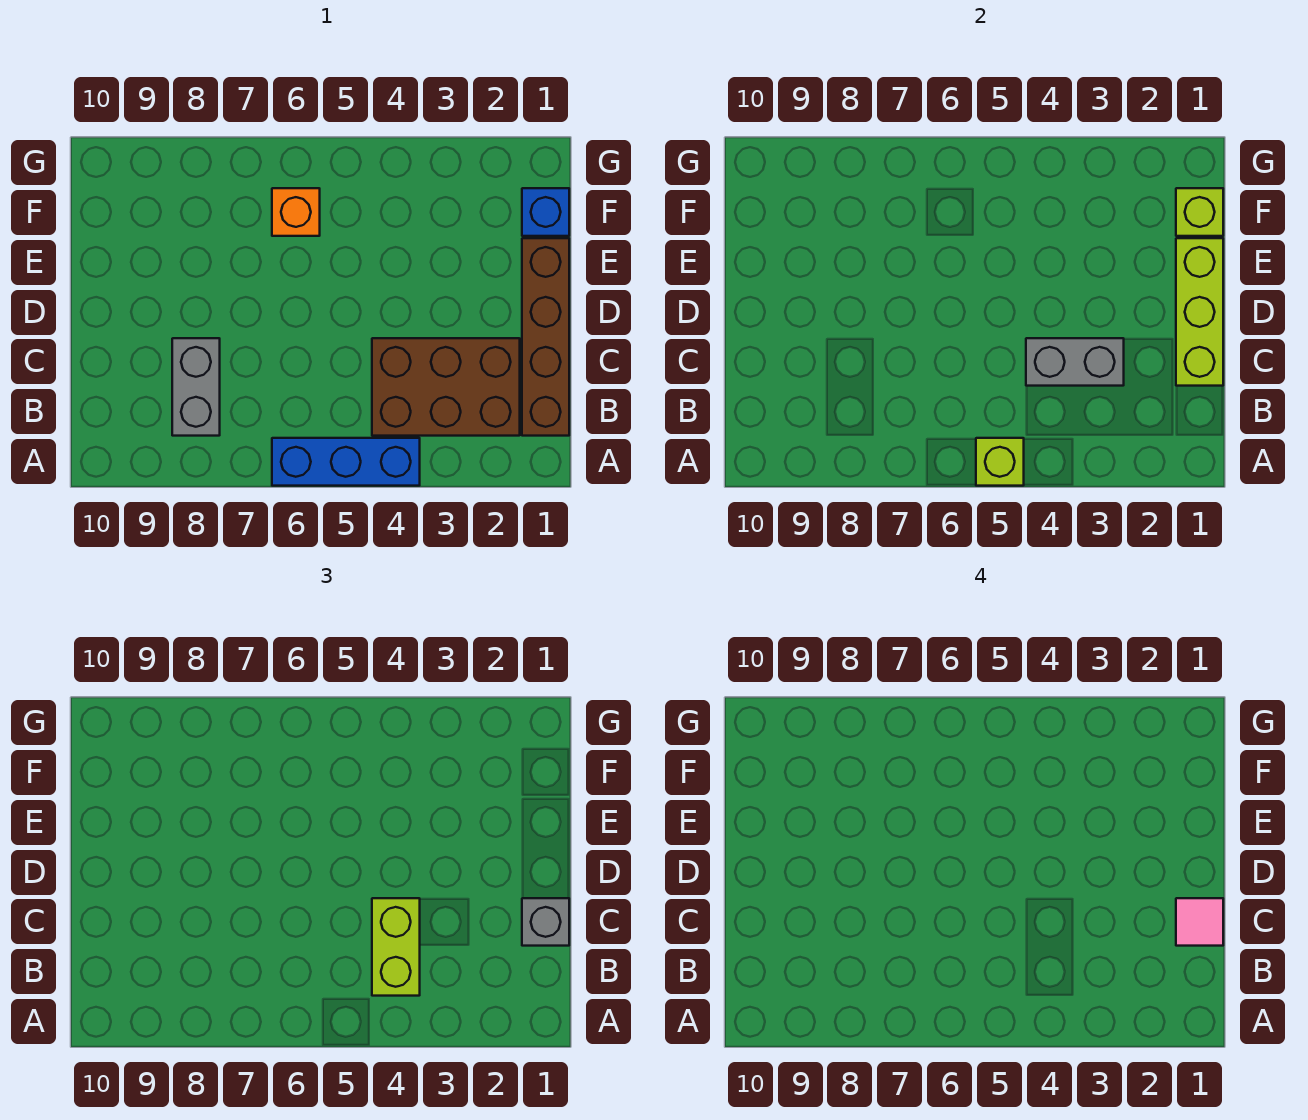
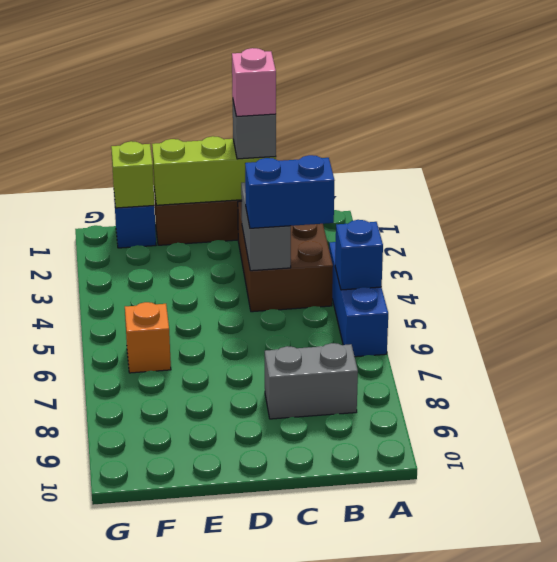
lime brick A5 level 2 -> blue brick A5 level 2
lime brick B4:C4 level 3 -> blue brick B4:C4 level 3
pink tile C1 level 4 -> pink brick C1 level 4

